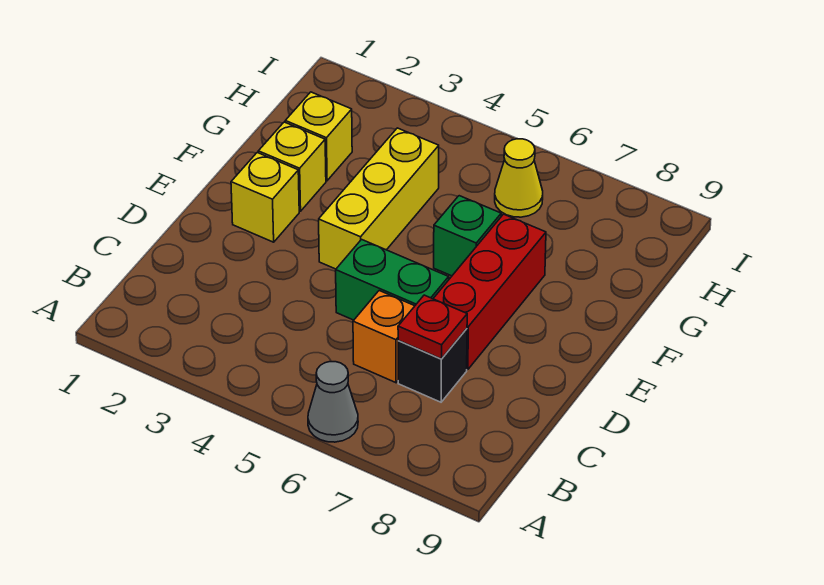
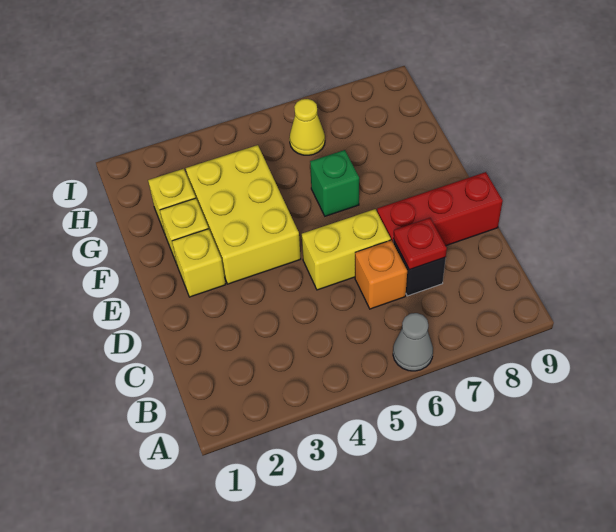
green brick D5:D6 level 1 -> yellow brick D5:D6 level 1
red brick D7:F7 level 1 -> red brick D7:D9 level 1
yellow brick E4:G4 level 1 -> yellow brick E3:G4 level 1

